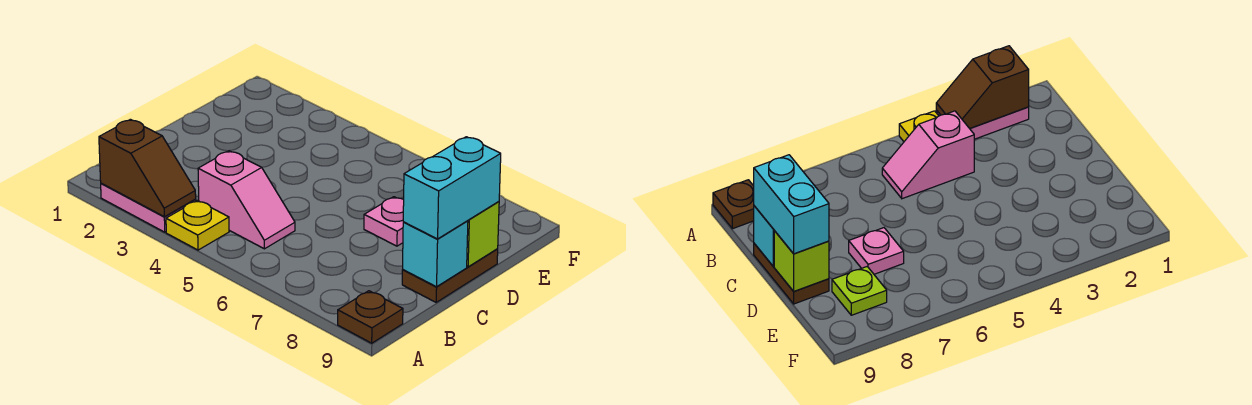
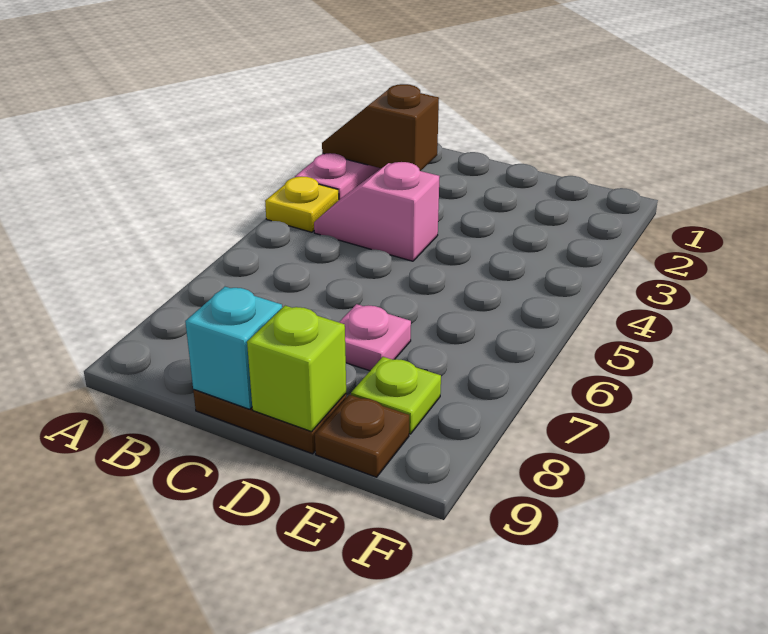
brown slope A2:A3 level 2 top 2 -> brown slope A2:B2 level 2 top B
brown plate A9 level 1 -> brown plate E9 level 1
pink slope B4:B5 level 1 top 4 -> pink slope B4:C4 level 1 top C
cyan brick C9:D9 level 3 -> none

